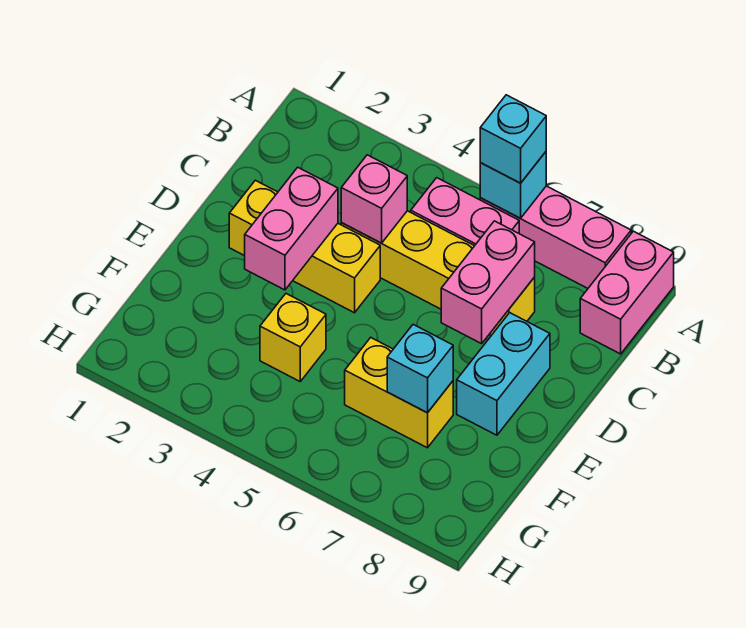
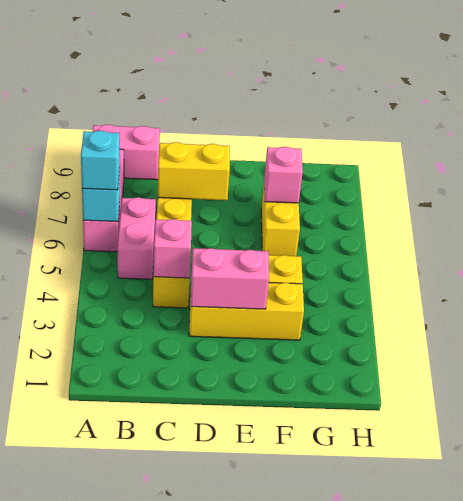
pink brick C7:D7 level 2 -> yellow brick C7:D7 level 2
yellow brick D2:D4 level 1 -> yellow brick D3:F3 level 1
cyan brick D8:E8 level 1 -> none
cyan brick F7 level 2 -> pink brick F7 level 2

